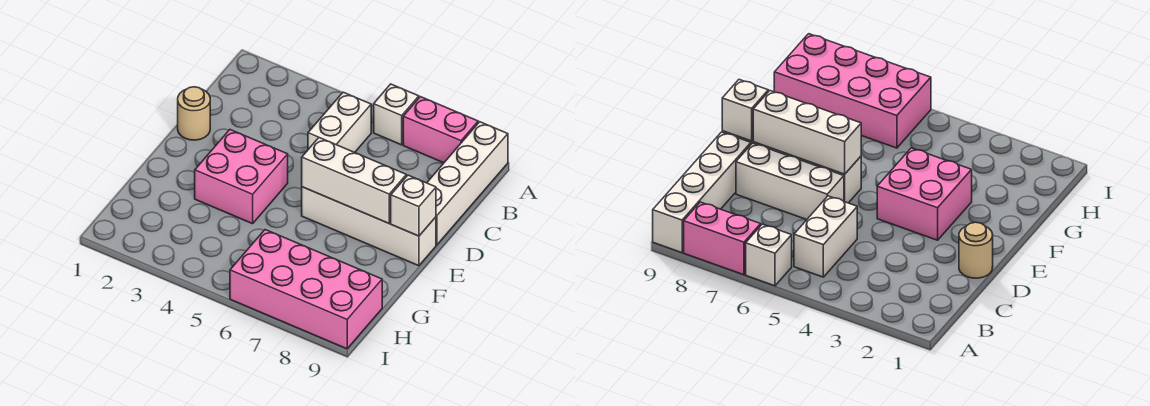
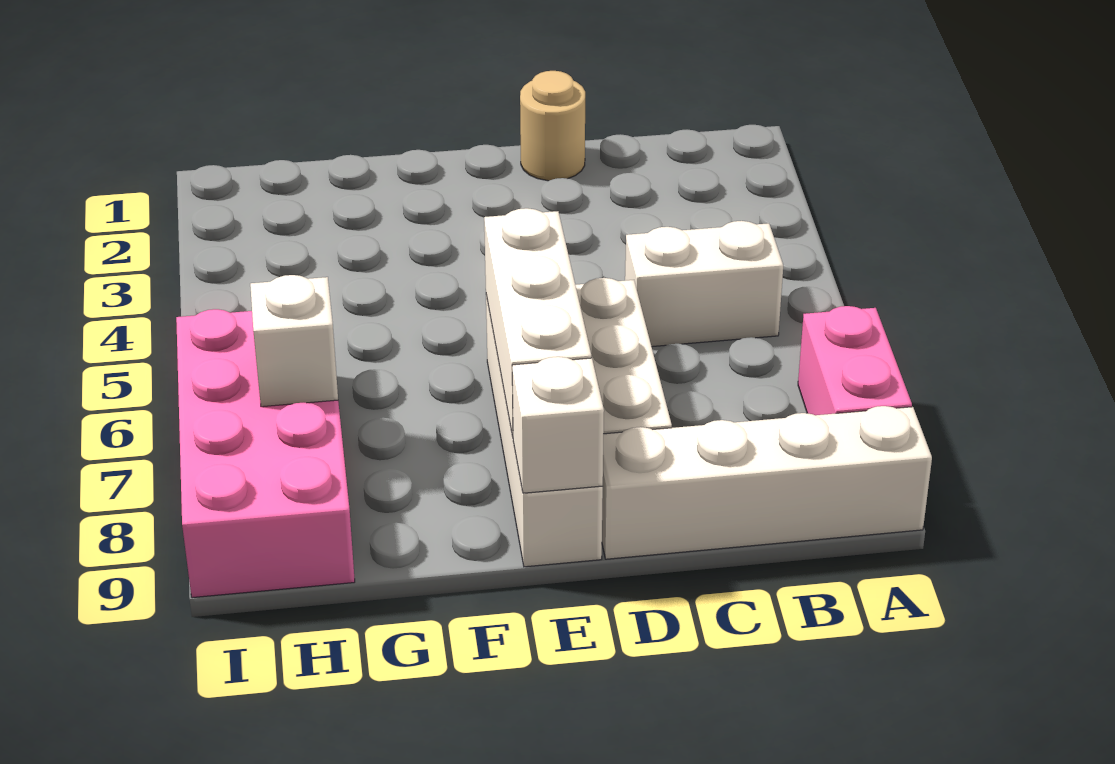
white brick A6 level 1 -> white brick H7 level 2
pink brick E3:F4 level 1 -> none

